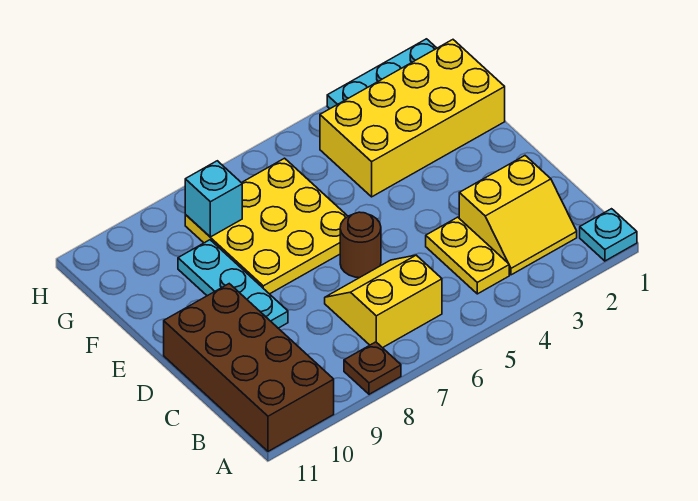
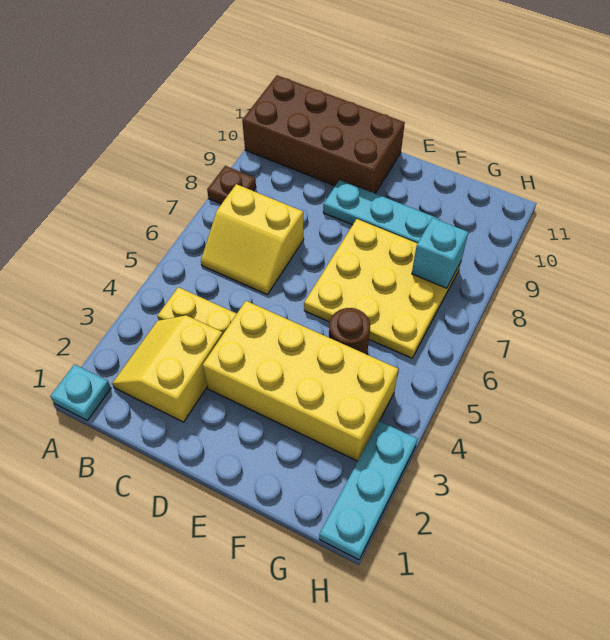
yellow slope B6:C7 level 1 top B -> yellow slope B6:C7 level 1 top 7
brown round brick D6 level 1 -> brown round brick F5 level 1
yellow brick F1:G4 level 1 -> yellow brick D3:G4 level 1

